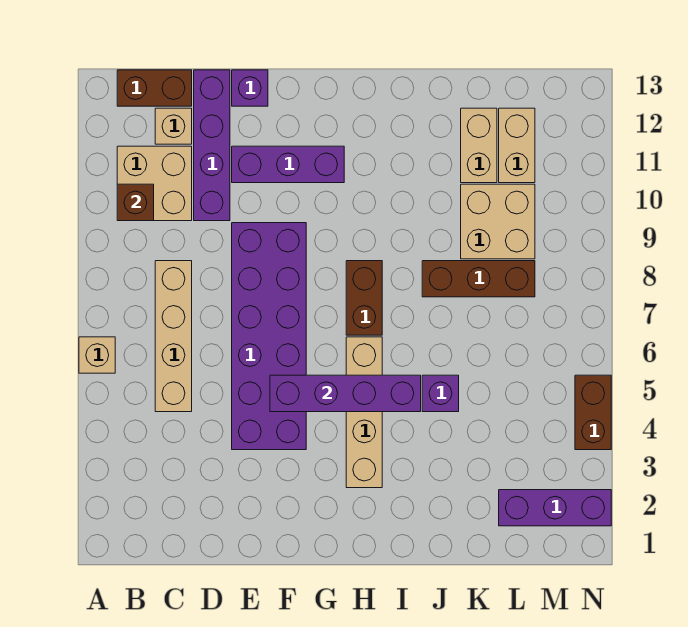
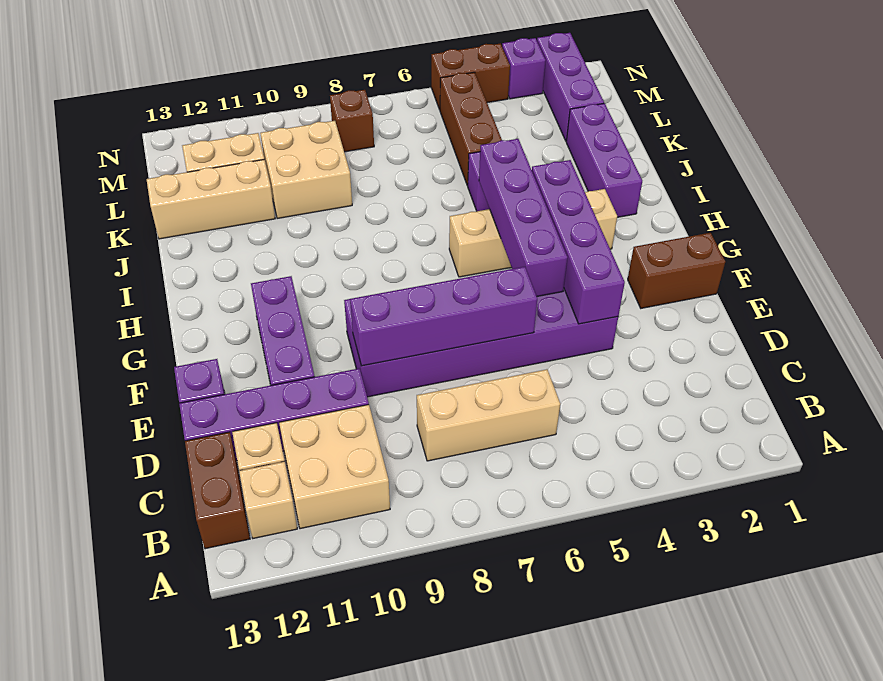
tan brick A6 level 1 -> tan brick B12 level 1
brown brick B10 level 2 -> brown brick M8 level 1
tan brick C5:C8 level 1 -> tan brick C6:C8 level 1
none -> purple brick E4:H4 level 2
none -> purple brick E6:E9 level 2
brown brick H7:H8 level 1 -> brown brick F1:F2 level 1
none -> purple brick I2:K2 level 1
brown brick J8:L8 level 1 -> brown brick K5:M5 level 1
tan brick K11:K12 level 1 -> tan brick K11:K13 level 1
none -> purple brick N3 level 1

